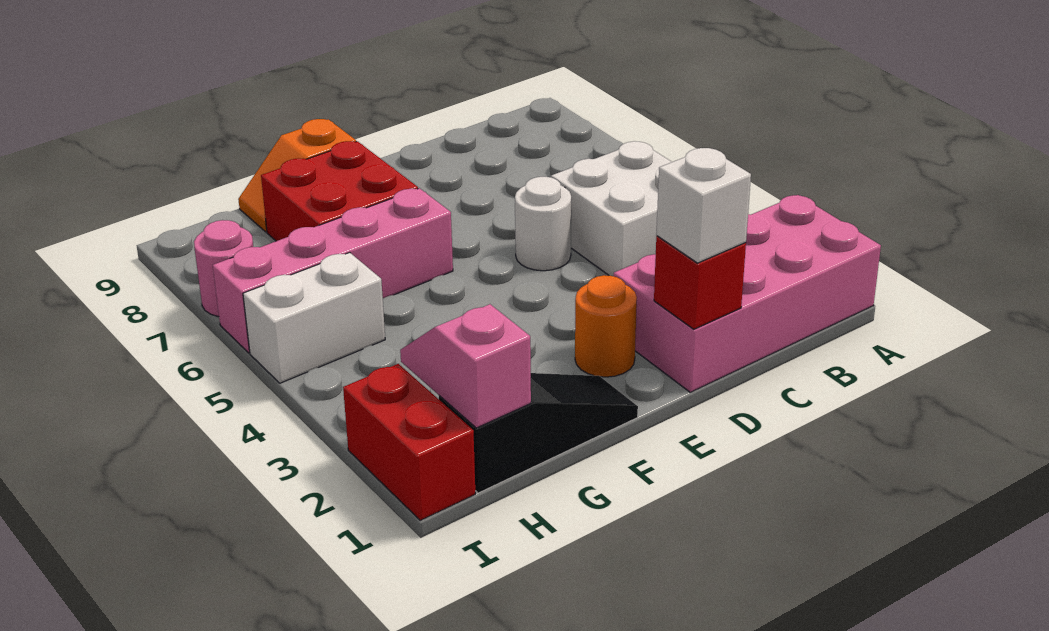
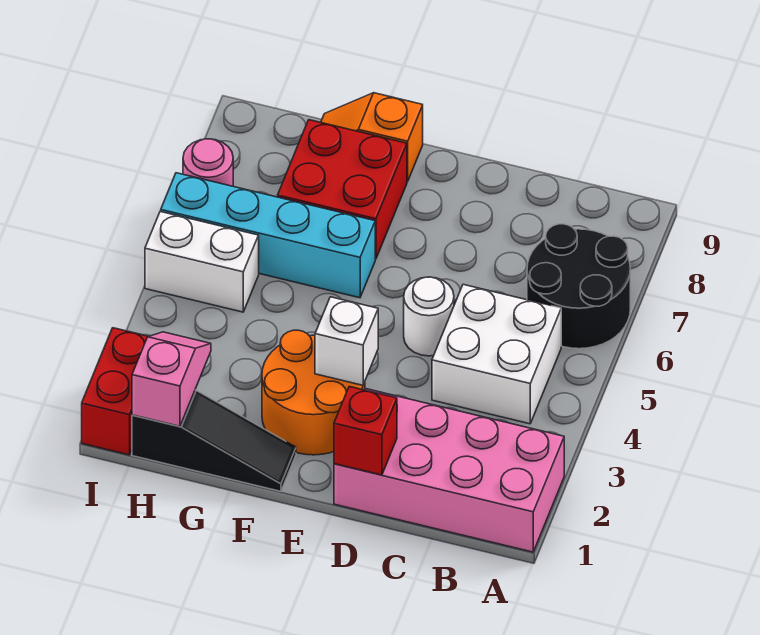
none -> black round brick A6:B7 level 1
white brick D1 level 3 -> white brick E3 level 2
orange round brick E2 level 1 -> orange round brick E2:F3 level 1
pink brick F6:I6 level 1 -> cyan brick F6:I6 level 1

